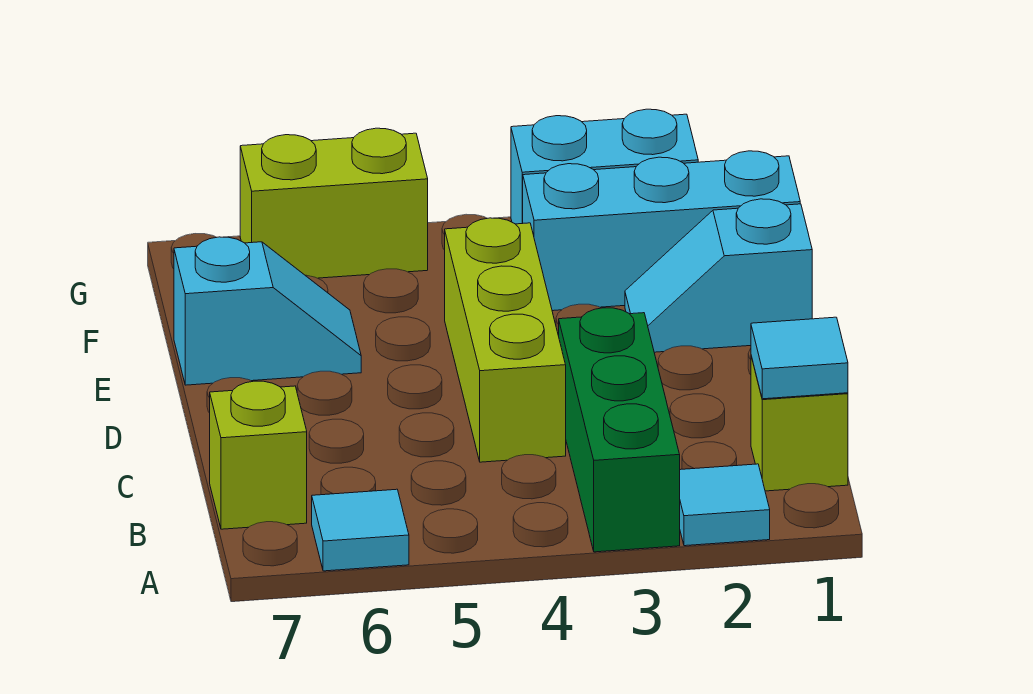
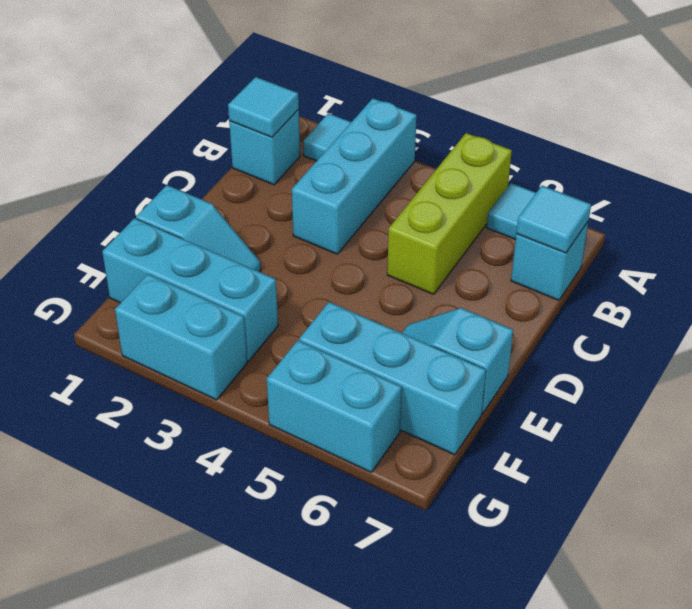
green brick A3:C3 level 1 -> cyan brick A3:C3 level 1
lime brick B1 level 1 -> cyan brick B1 level 1
lime brick B7 level 1 -> cyan brick B7 level 1
none -> cyan tile B7 level 2
lime brick C4:E4 level 1 -> lime brick A5:C5 level 1
none -> cyan brick F5:F7 level 1
lime brick G5:G6 level 1 -> cyan brick G5:G6 level 1

